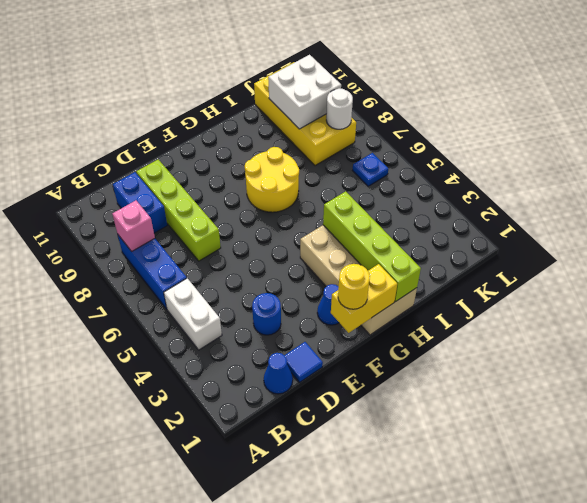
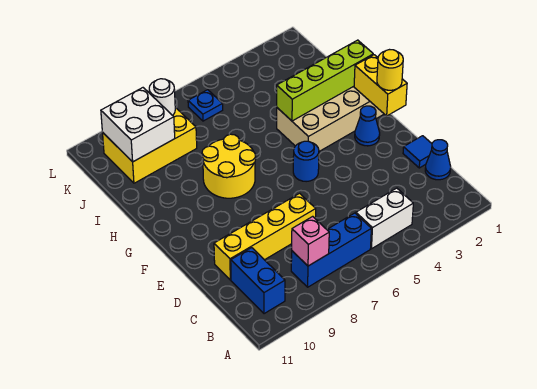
blue brick C9:C10 level 1 -> blue brick B10:C10 level 1
blue round brick D3 level 1 -> blue round brick F5 level 1
lime brick D7:D10 level 1 -> yellow brick D7:D10 level 1
yellow brick J8:K11 level 1 -> yellow brick J8:K10 level 1

